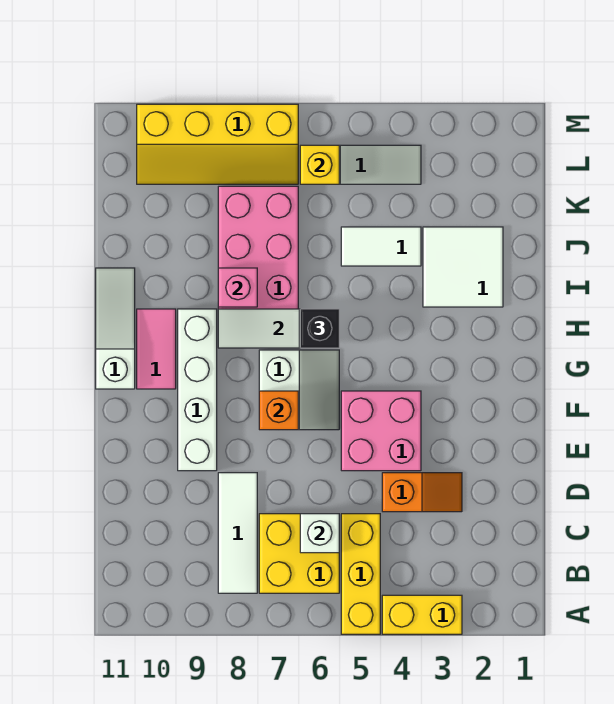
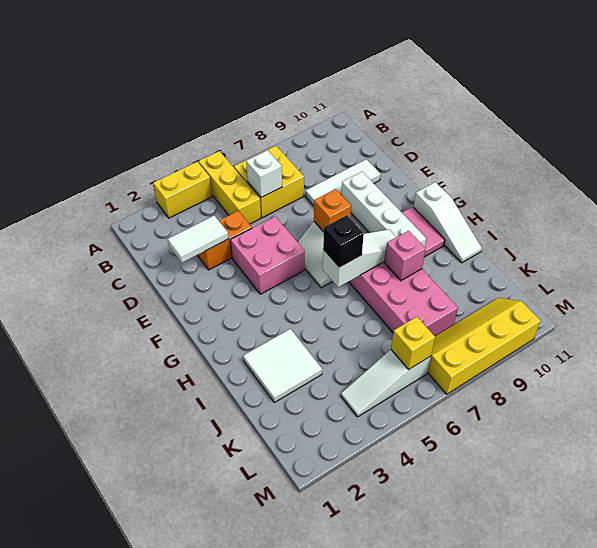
white tile B8:D8 level 1 -> white tile D8:D10 level 1
orange slope D3:D4 level 1 top 4 -> orange brick D3:D4 level 1
white tile J4:J5 level 1 -> white tile D2:D3 level 2

